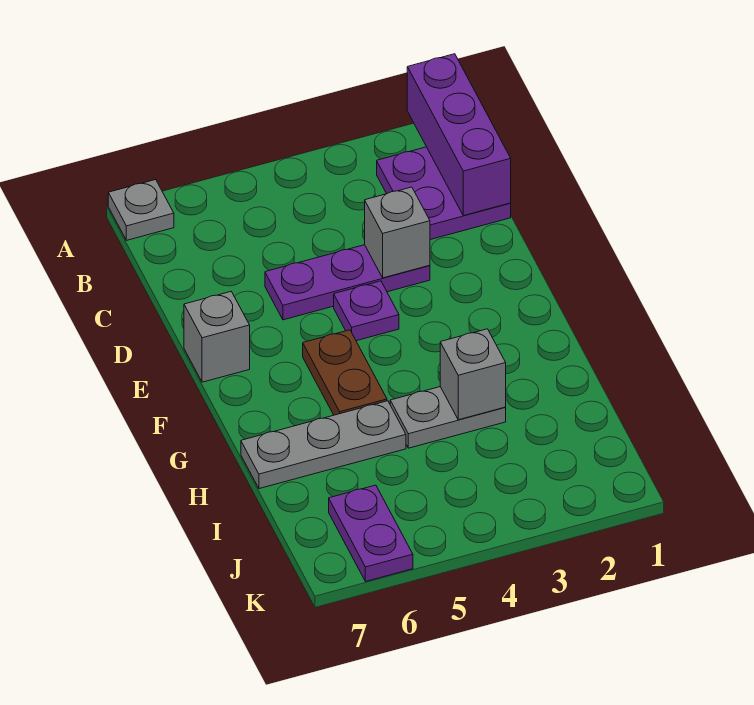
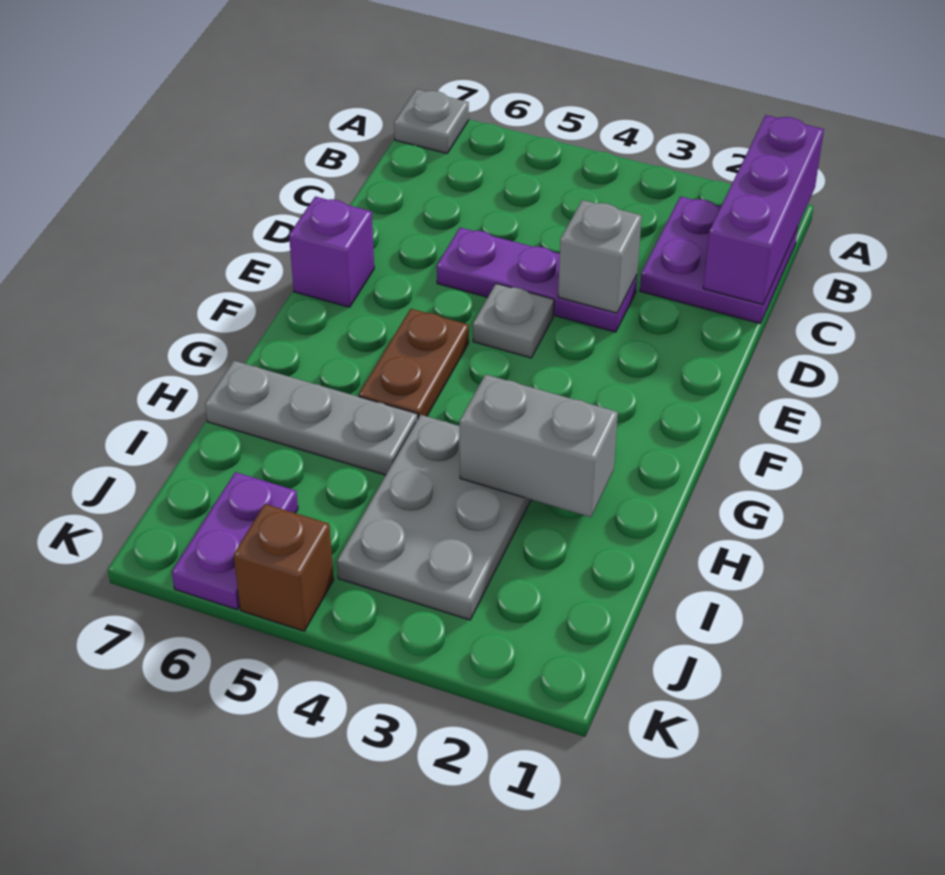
purple plate E4 level 1 -> grey plate E4 level 1
grey brick E7 level 1 -> purple brick E7 level 1
grey plate H3:H4 level 1 -> grey plate H3:J4 level 1
grey brick H3 level 2 -> grey brick H2:H3 level 2
none -> brown brick K5 level 1

